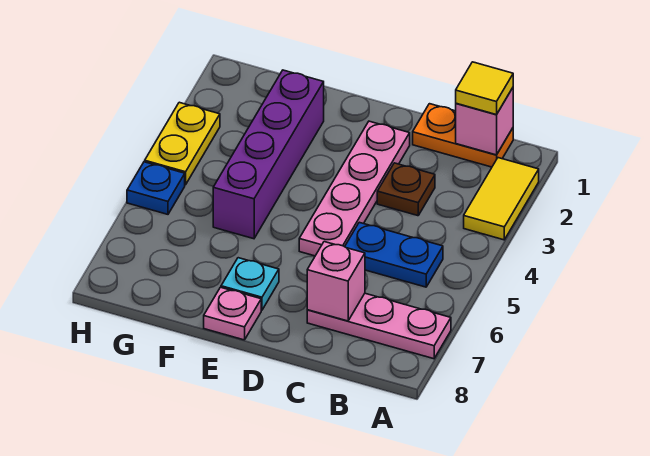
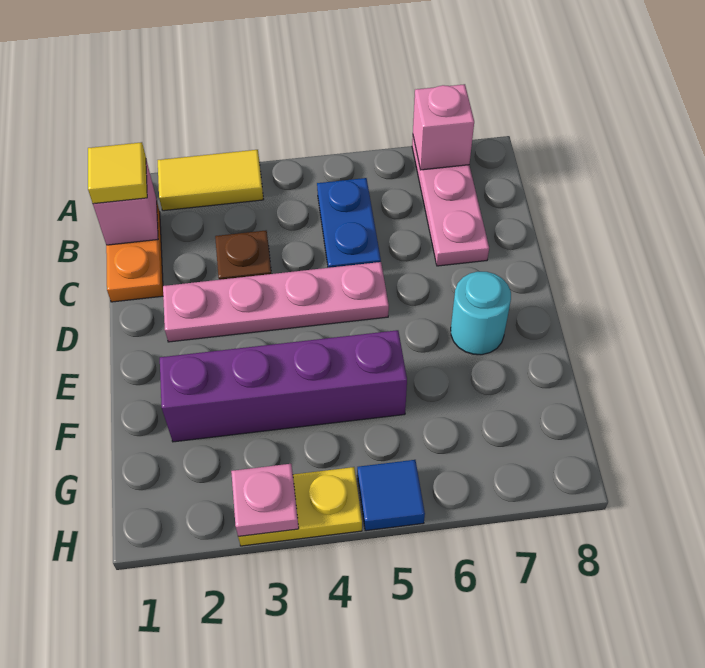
pink brick C7 level 2 -> pink brick A7 level 2
cyan plate E7 level 1 -> cyan round brick E7 level 1
pink plate E8 level 1 -> pink plate H3 level 2
blue plate H5 level 1 -> blue tile H5 level 1

